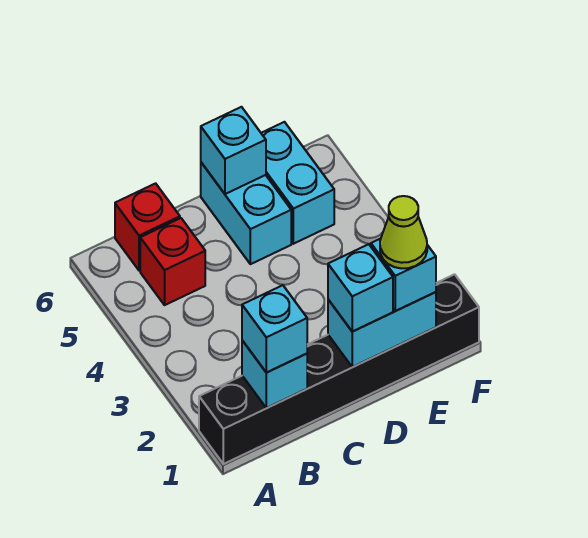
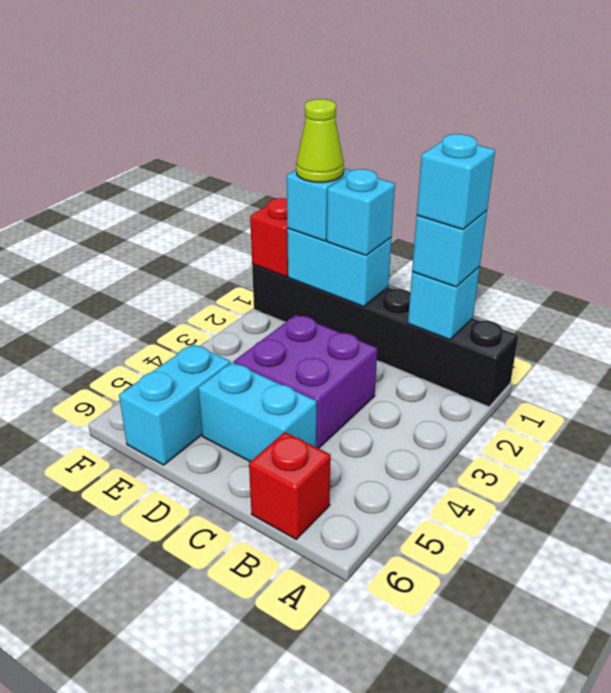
red brick B5 level 1 -> red brick F1 level 2
none -> purple brick C3:D4 level 1
cyan brick D5:D6 level 1 -> cyan brick C5:D5 level 1
cyan brick D6 level 2 -> cyan brick B1 level 4

